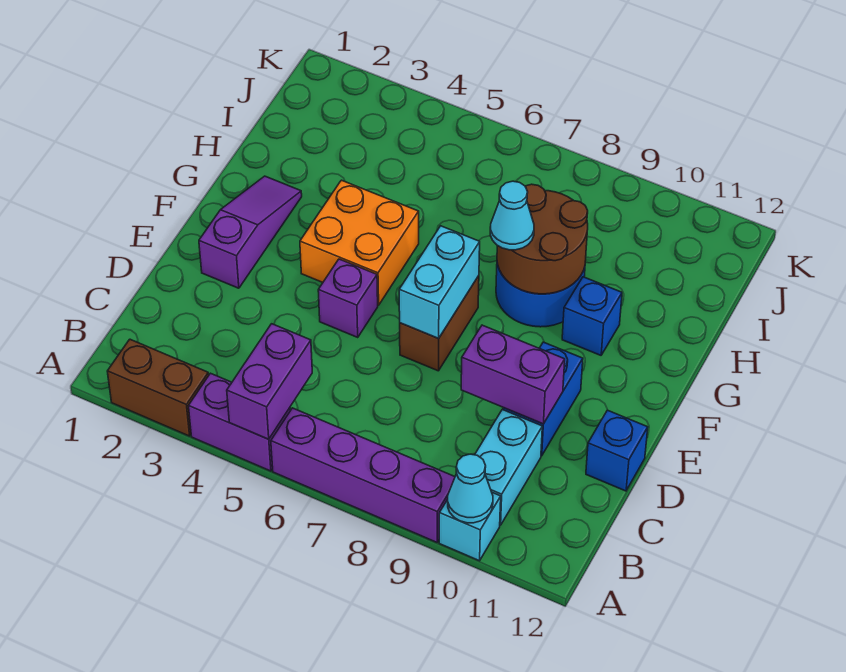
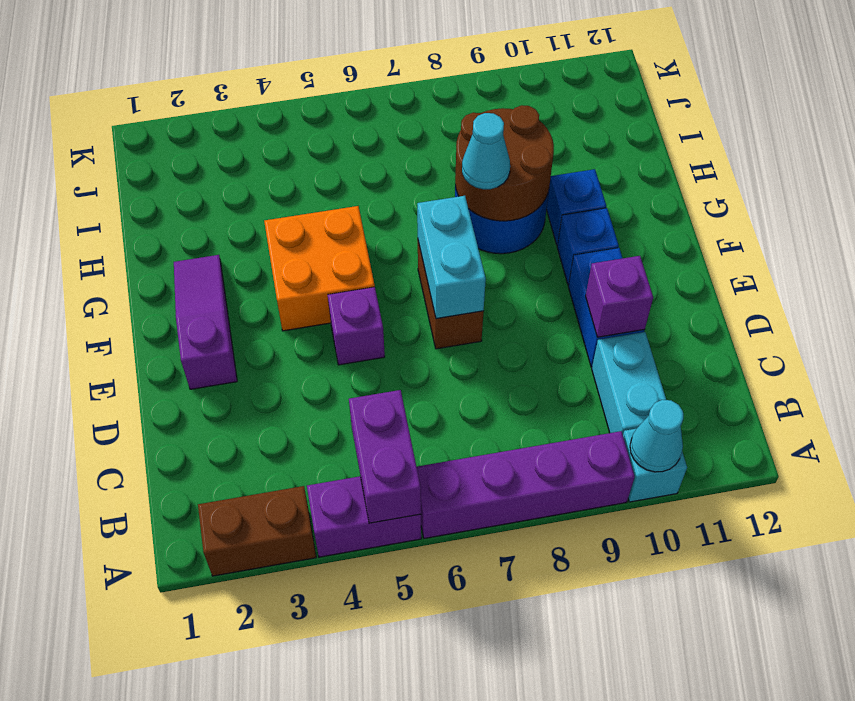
purple brick D9:D10 level 2 -> purple brick D10 level 2
blue brick D12 level 1 -> blue brick F10 level 1

